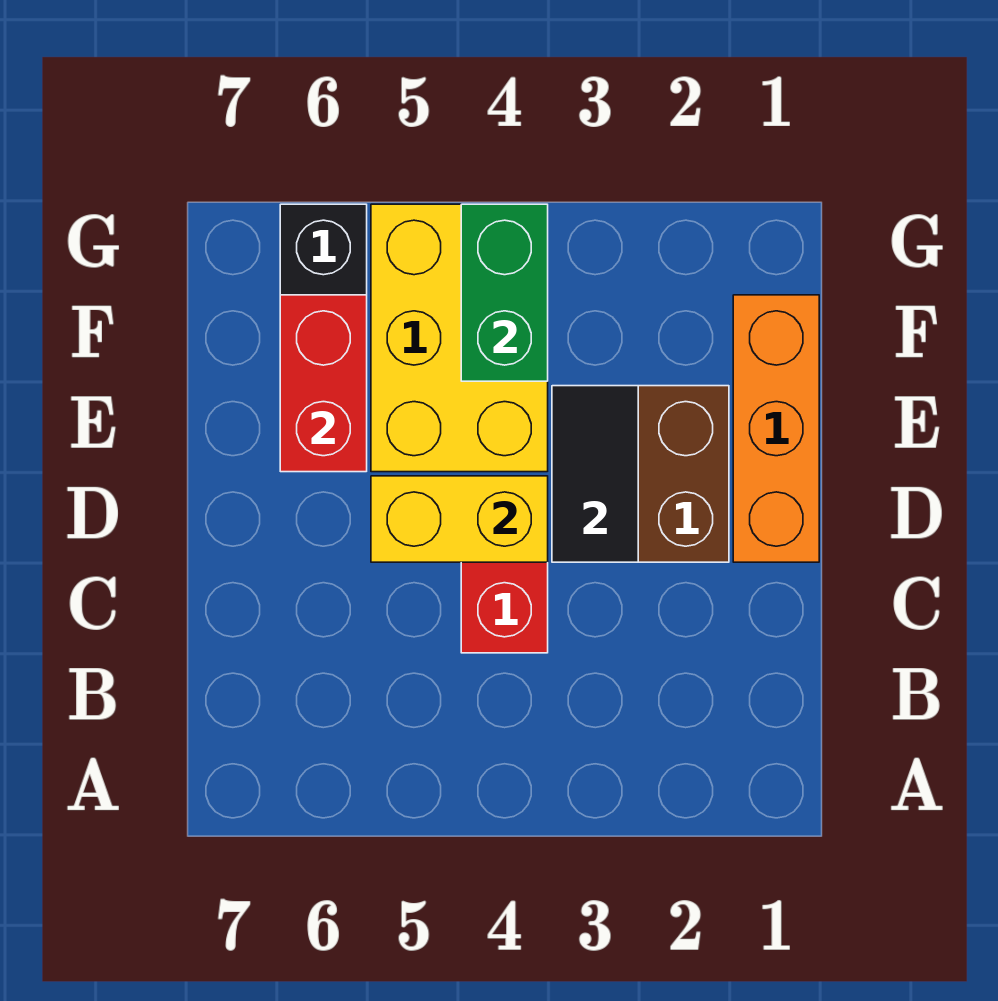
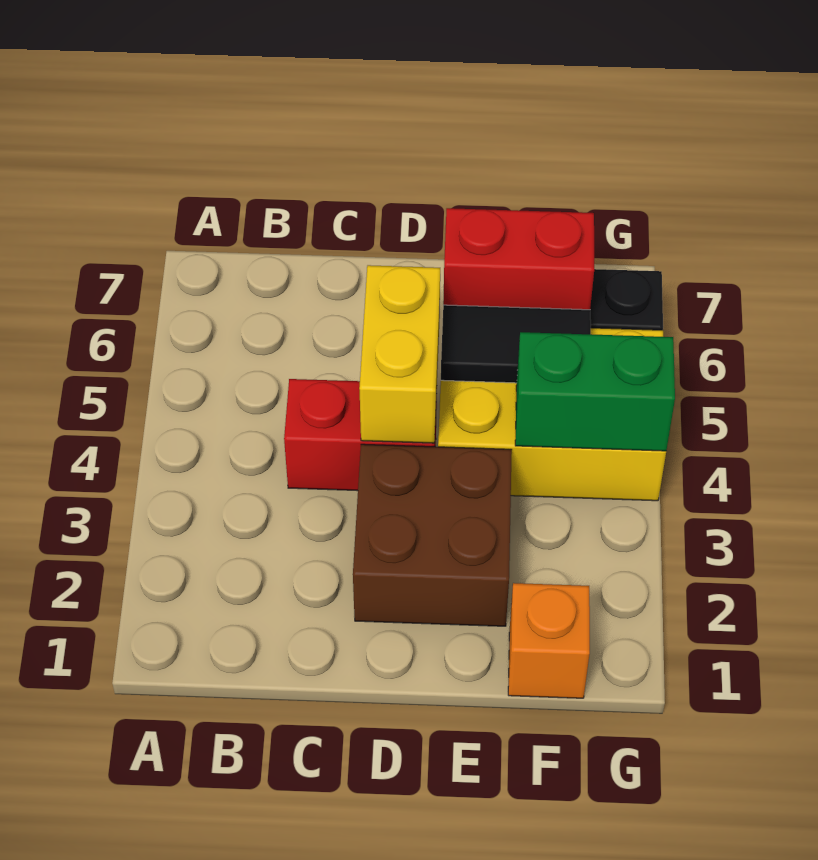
orange brick D1:F1 level 1 -> orange brick F1 level 1
black tile D3:E3 level 2 -> black tile E5:F5 level 2

